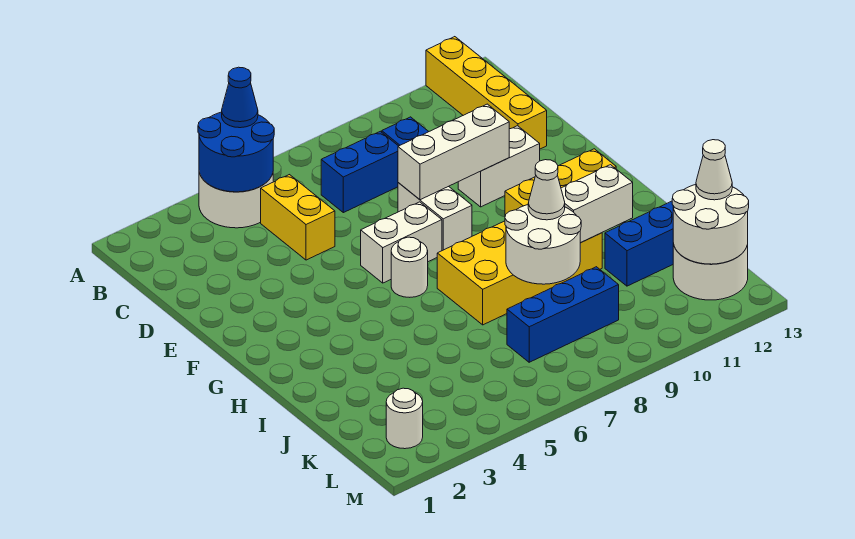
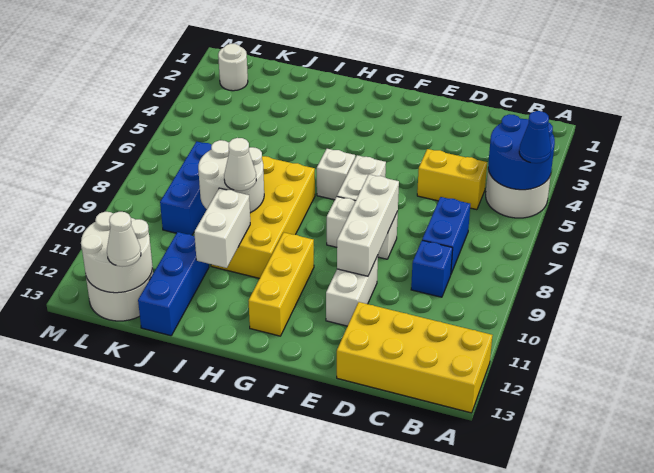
yellow brick A12:D12 level 1 -> yellow brick A12:D13 level 1
white round brick G6 level 1 -> white brick G6 level 1

